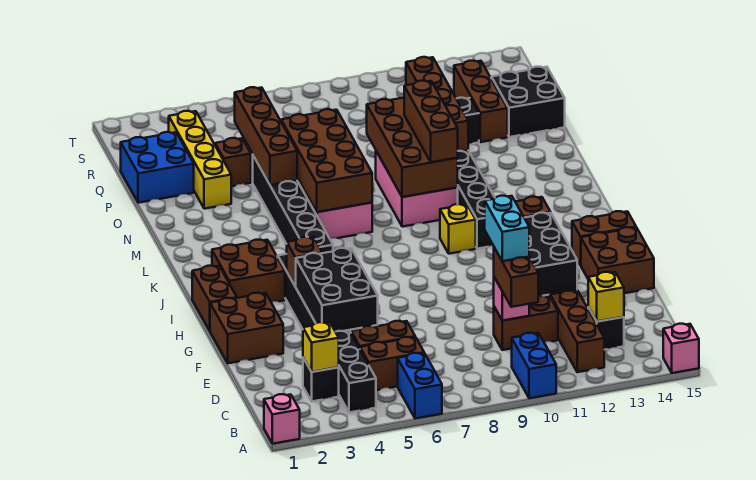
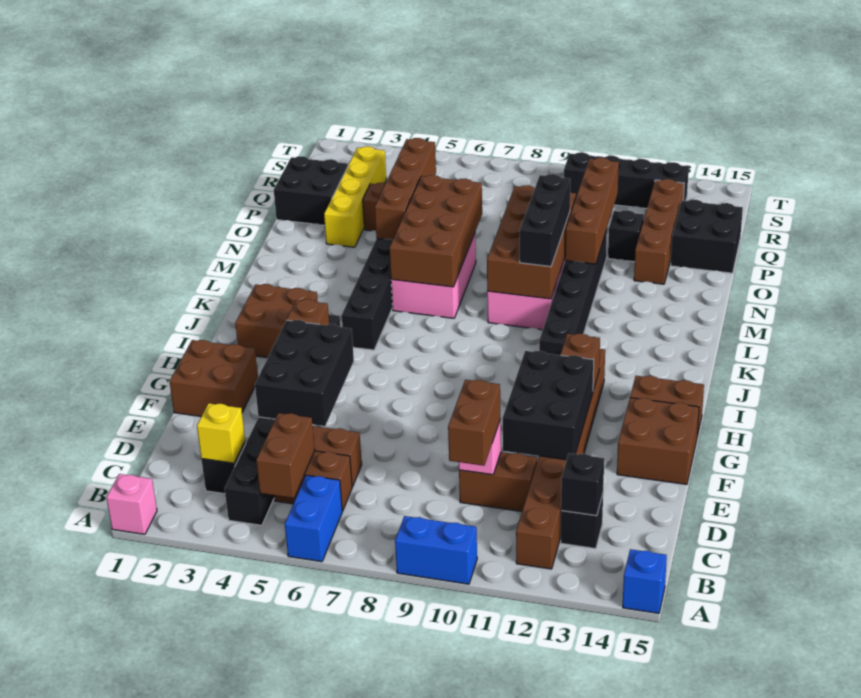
blue brick A10:B10 level 1 -> blue brick A9:A10 level 1
pink brick A15 level 1 -> blue brick A15 level 1
yellow brick C13 level 2 -> black brick C13 level 2
cyan brick D10:E10 level 4 -> none
brown brick H1:I1 level 1 -> brown brick B5:C5 level 2
yellow brick J10 level 1 -> none
brown brick L10:N10 level 3 -> black brick L10:N10 level 3
blue brick P1:Q2 level 1 -> black brick P1:Q2 level 1
brown brick P13:R13 level 1 -> brown brick O13:R13 level 1
none -> black brick S10:S13 level 1

